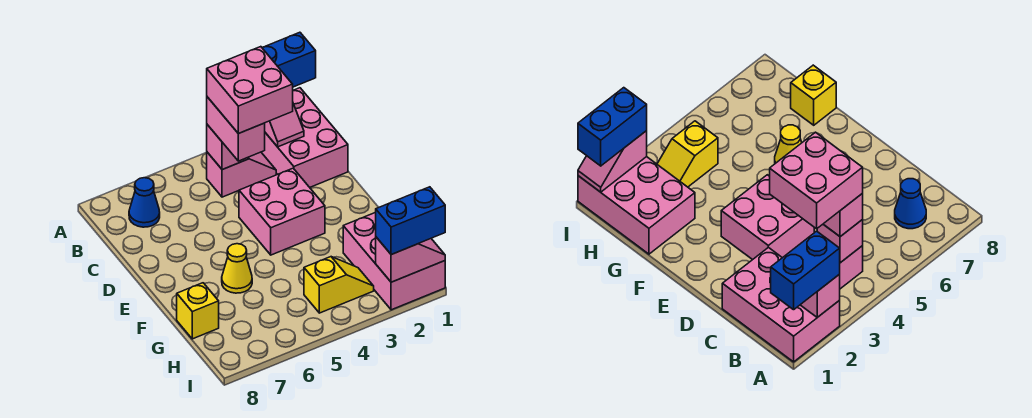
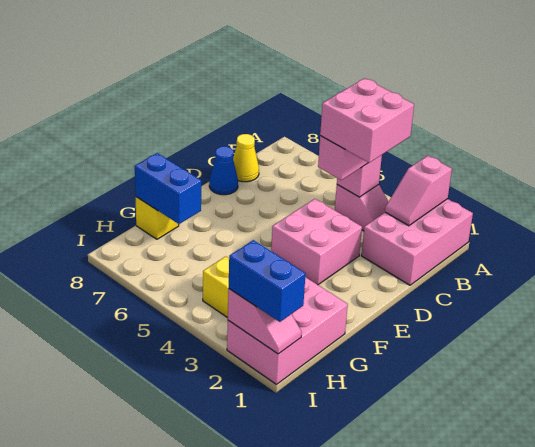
blue brick A1:A2 level 3 -> blue brick G7:G8 level 2
blue cone B7 level 1 -> blue cone D8 level 1
yellow cone F6 level 1 -> yellow cone C8 level 1

